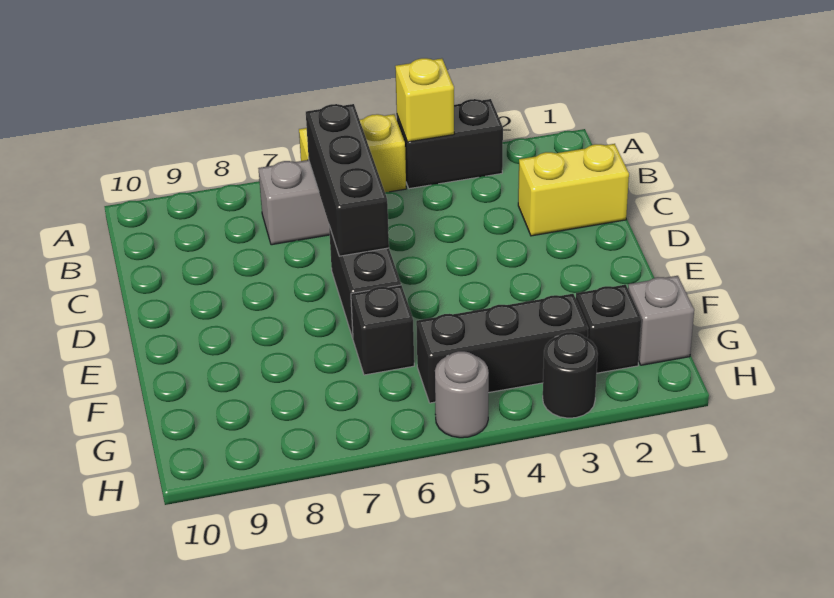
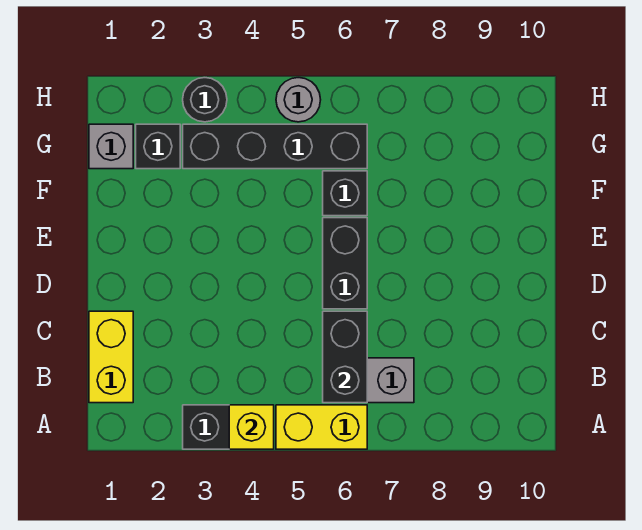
black brick B6:D6 level 2 -> black brick B6:C6 level 2
yellow brick C1:C2 level 1 -> yellow brick B1:C1 level 1
black brick G3:G5 level 1 -> black brick G3:G6 level 1

